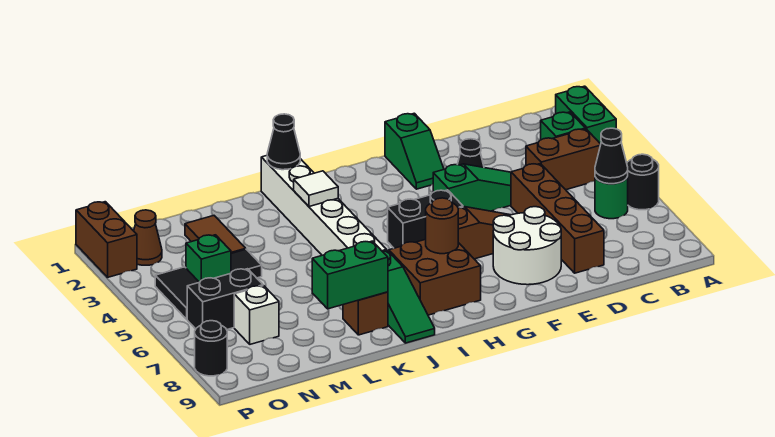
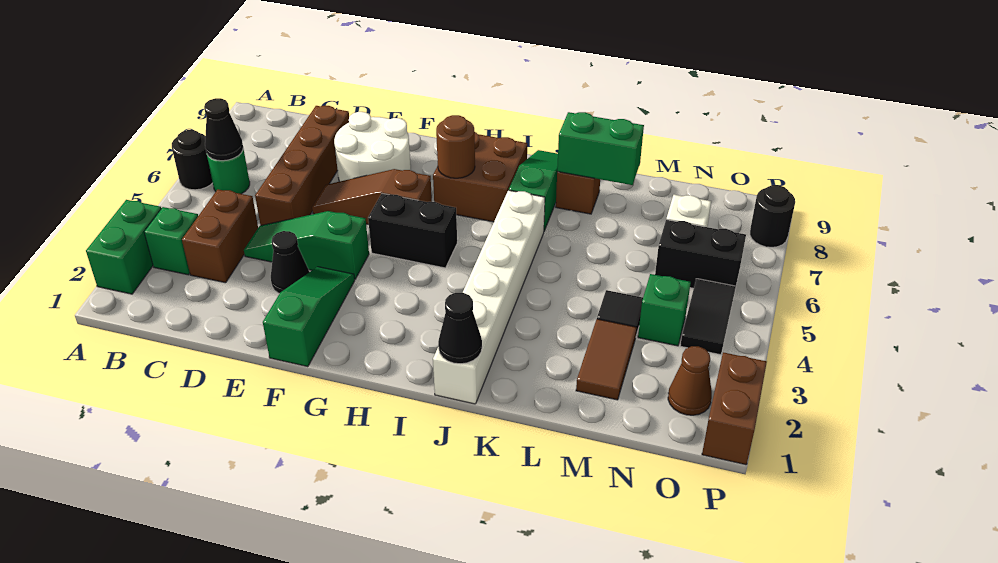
brown brick B4:C4 level 1 -> brown brick C3:C4 level 1
green slope F1:F2 level 1 top 1 -> green slope F1:F3 level 1 top 1
white tile J3 level 2 -> none

